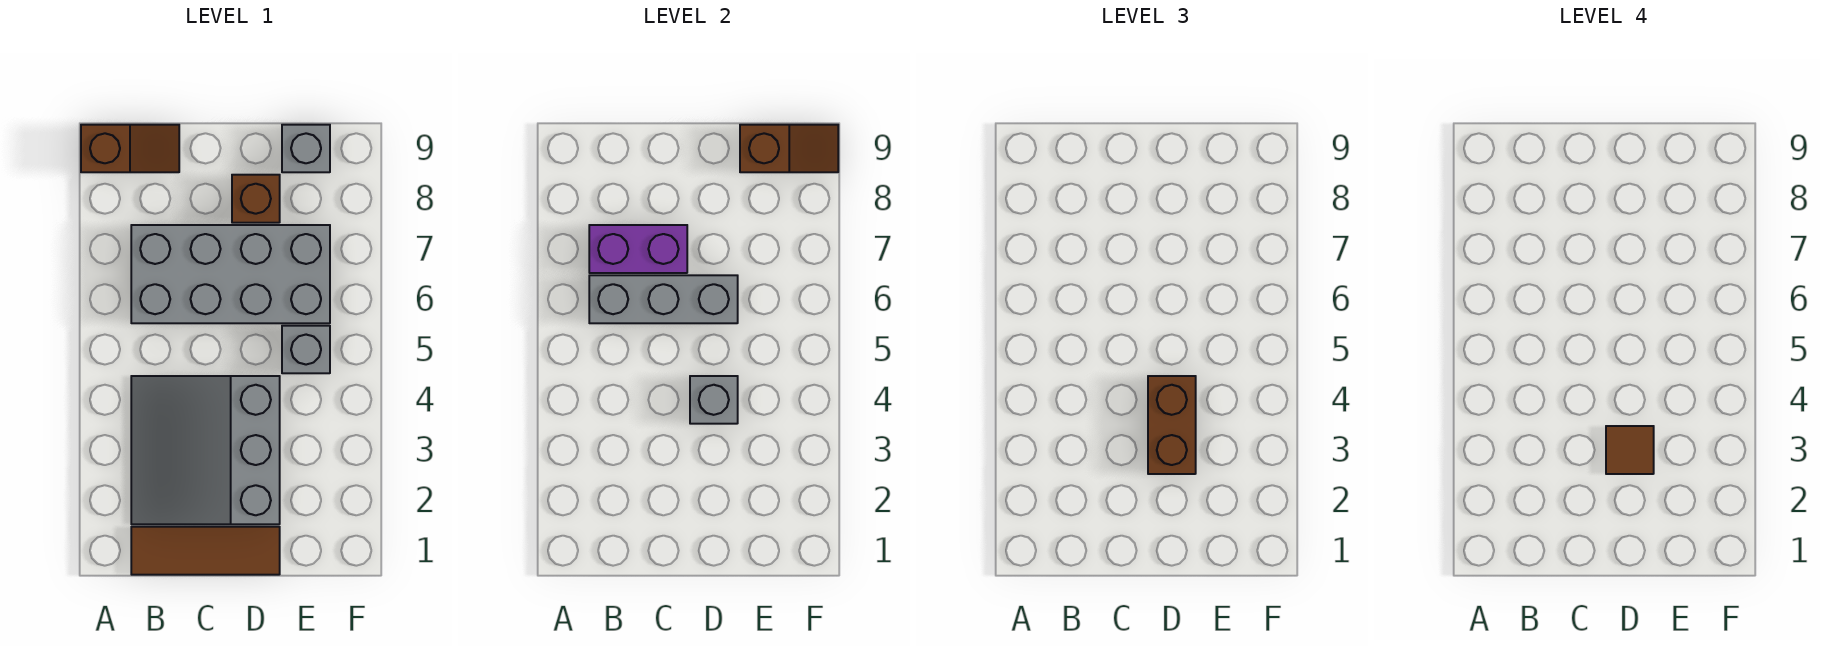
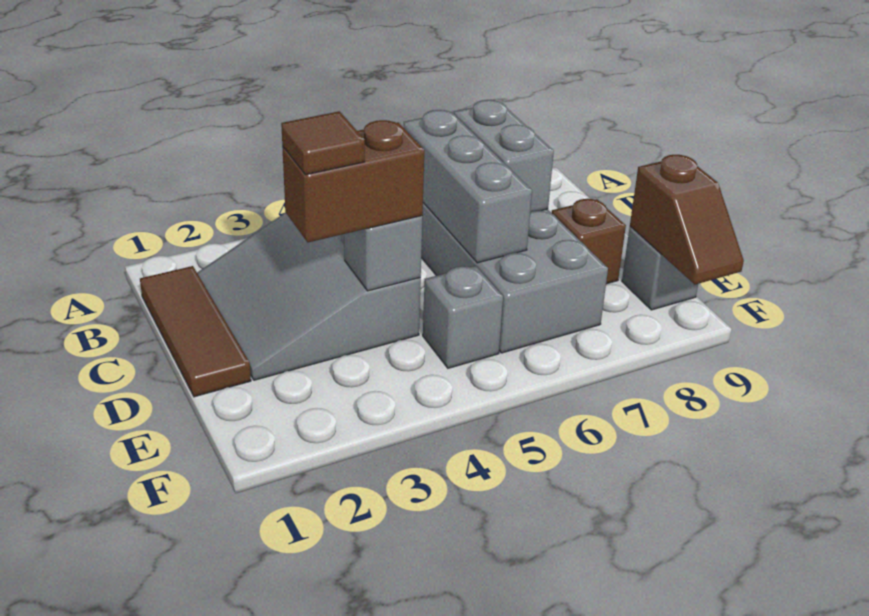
brown slope A9:B9 level 1 top A -> none
grey slope B2:D4 level 1 top D -> grey slope B2:D4 level 1 top 4
purple brick B7:C7 level 2 -> grey brick B7:C7 level 2

